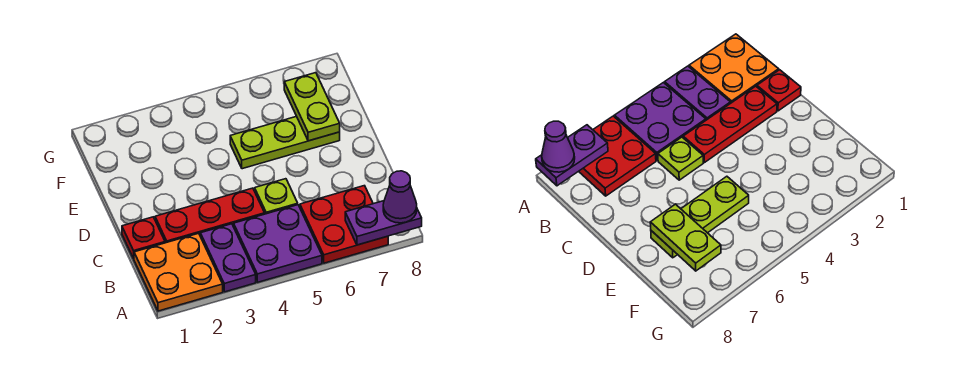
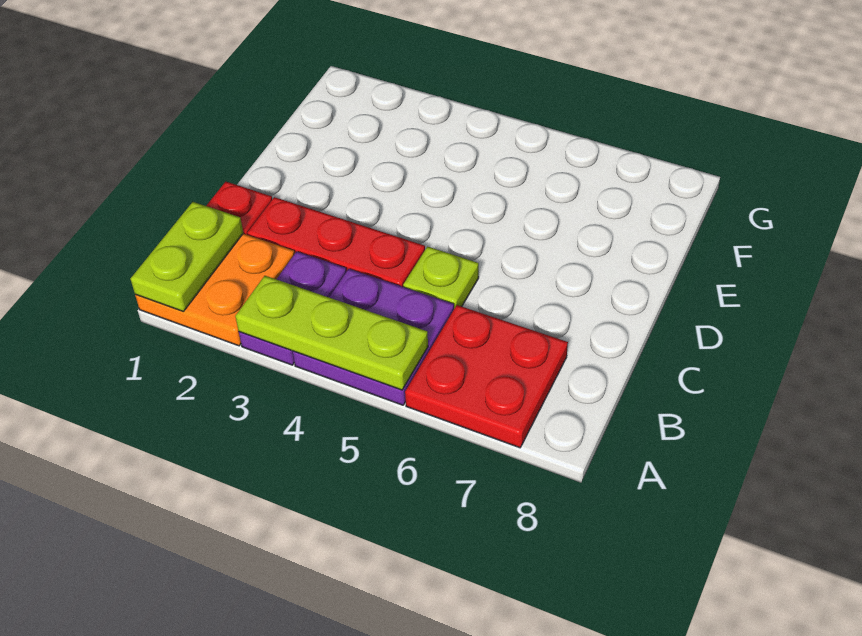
purple plate A7:A8 level 2 -> none
purple cone A8 level 3 -> none
lime plate E5:E7 level 1 -> lime plate A3:A5 level 2
lime plate E7:F7 level 2 -> lime plate A1:B1 level 2

